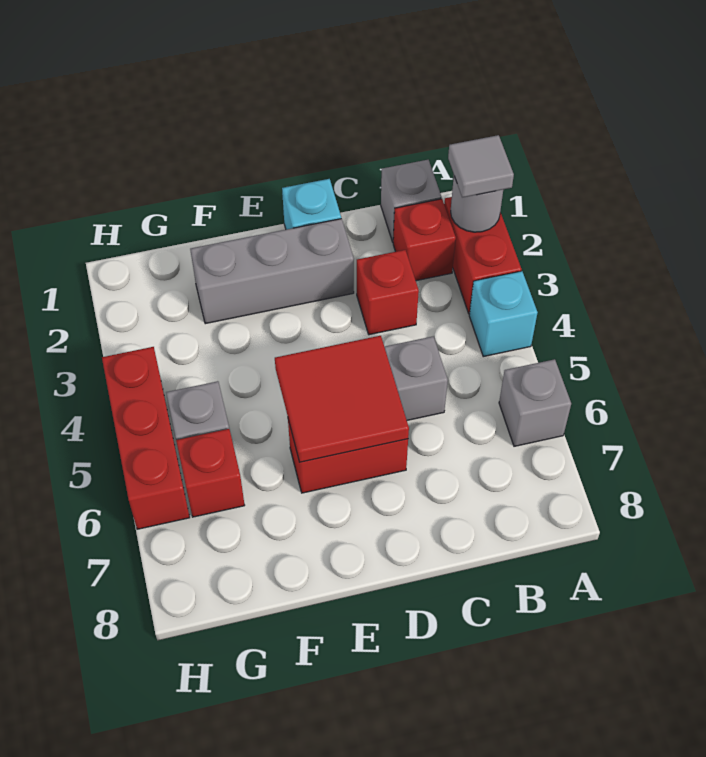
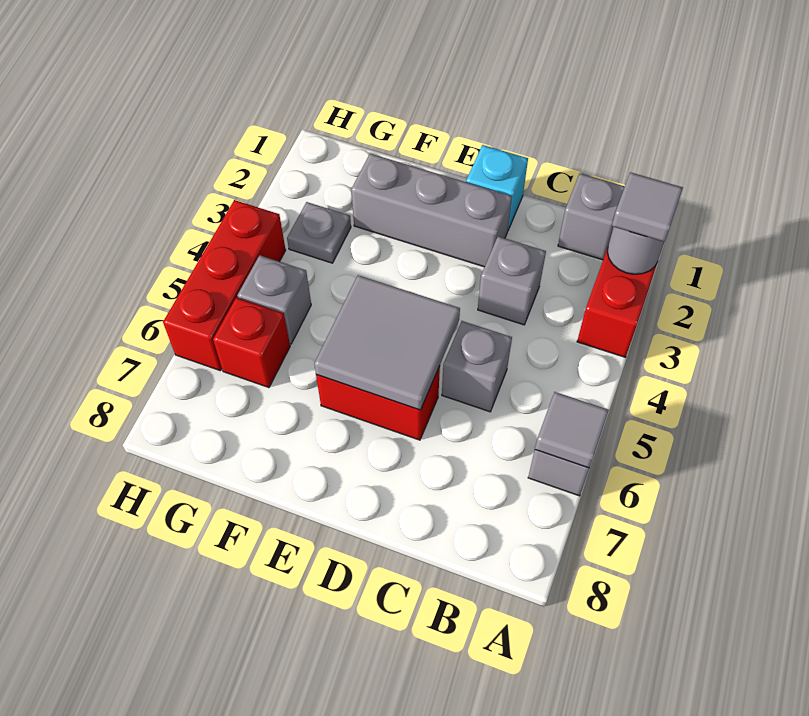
cyan brick A4 level 1 -> none
none -> grey tile A6 level 2
red brick B2 level 1 -> none
red brick C3 level 1 -> grey brick C3 level 1
red tile D5:E6 level 2 -> grey tile D5:E6 level 2
none -> grey plate G3 level 1

